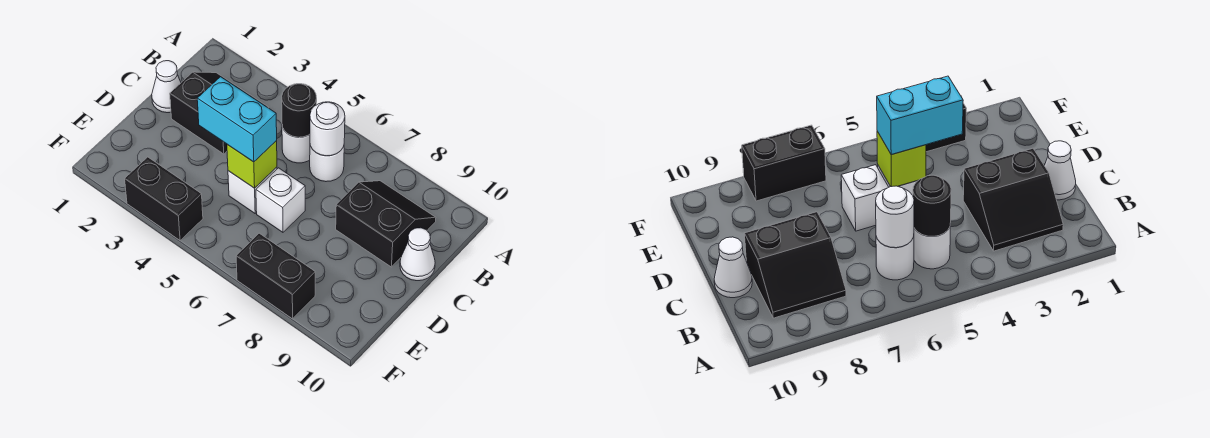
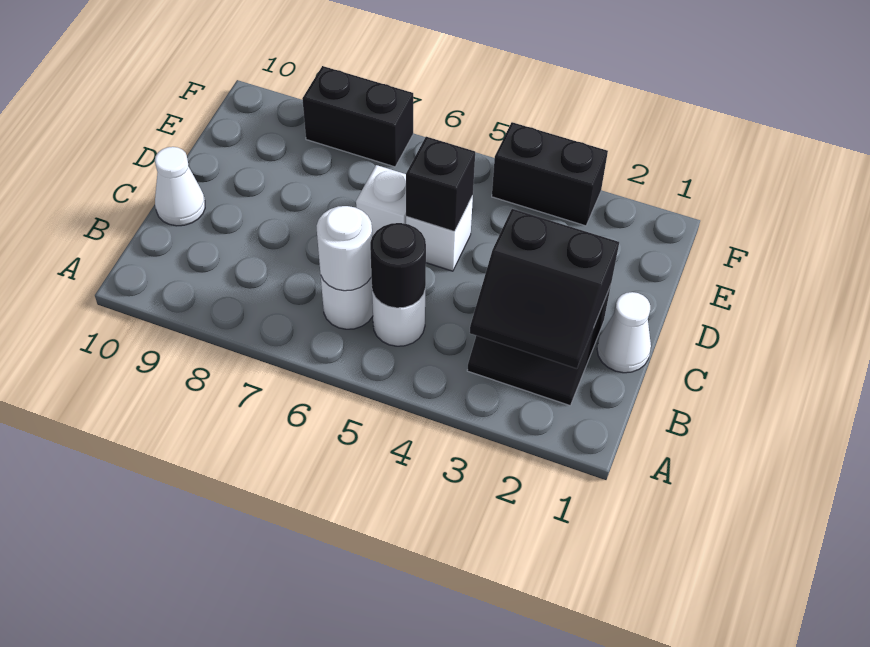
black slope B8:C9 level 1 top C -> black slope B2:C3 level 2 top C
cyan brick D4:D5 level 3 -> none
lime brick D5 level 2 -> black brick D5 level 2

